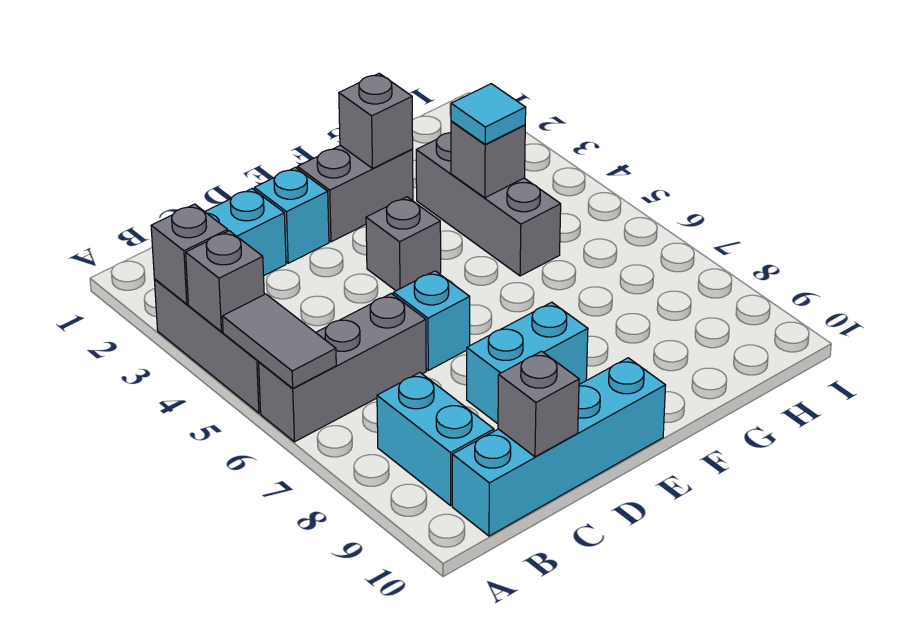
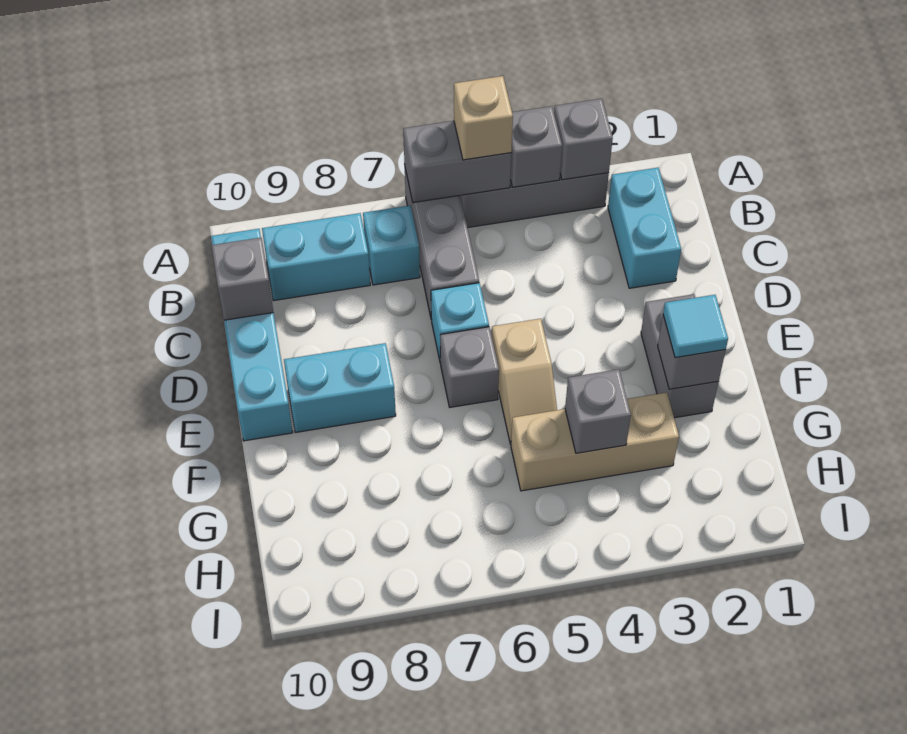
grey tile A5:A6 level 2 -> grey brick A5:A6 level 2
none -> tan brick A5 level 3
cyan brick D2 level 1 -> cyan brick B7 level 1
cyan brick D8:E8 level 1 -> cyan brick E8:E9 level 1
grey brick E4 level 1 -> grey brick E6 level 1
none -> tan slope E5:F5 level 1 top E
grey brick G3:G5 level 1 -> tan brick G3:G5 level 1
cyan tile G4 level 3 -> cyan tile F2 level 3

